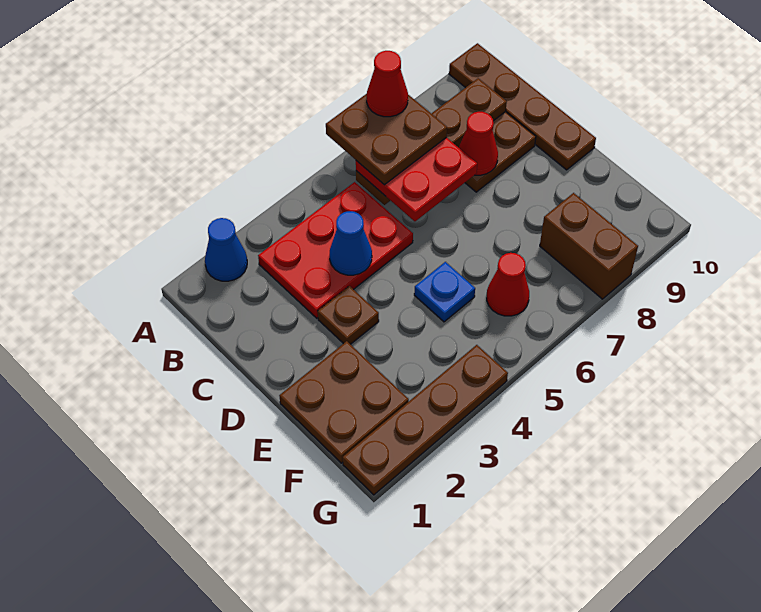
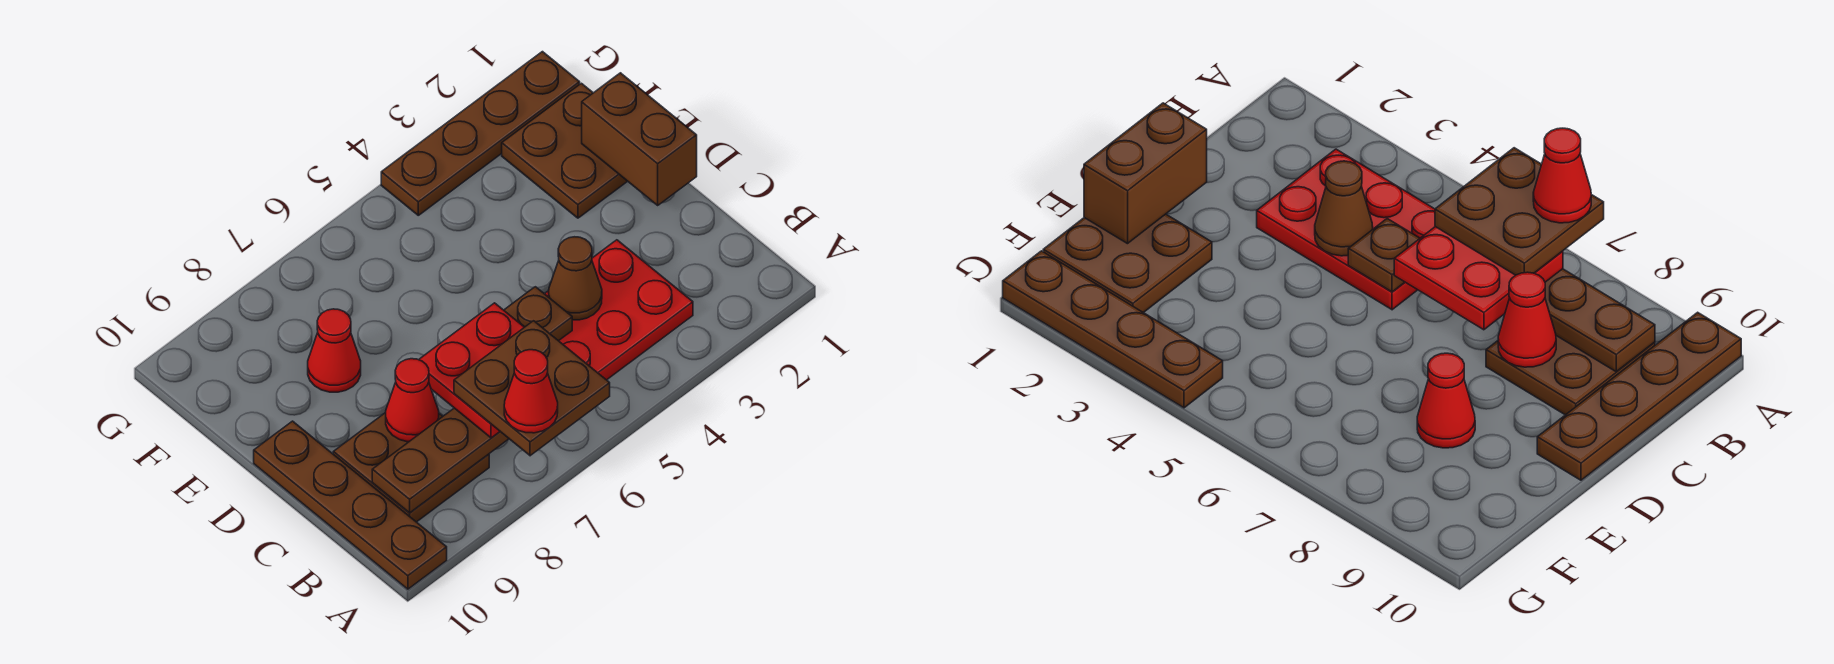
blue cone A2 level 1 -> none
blue cone C4 level 2 -> brown cone C4 level 2
brown plate D3 level 1 -> brown plate C5 level 2
blue plate E5 level 1 -> none
red cone F6 level 1 -> red cone E8 level 1
brown brick F8:G8 level 1 -> brown brick D1:E1 level 2

